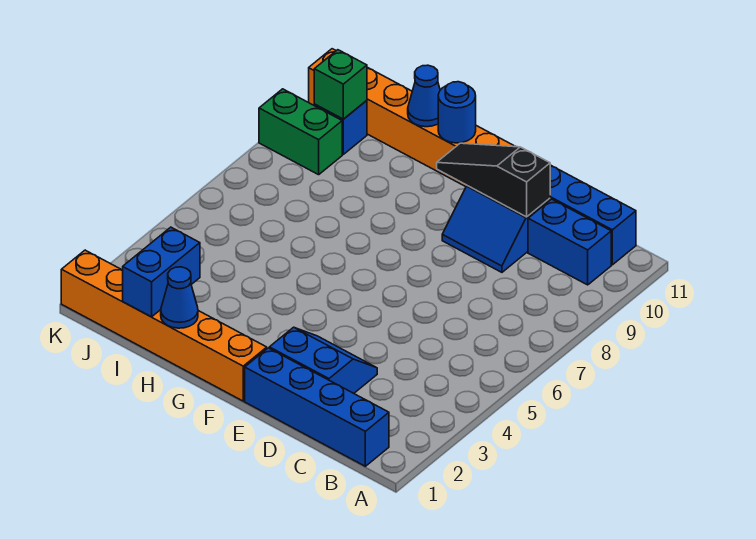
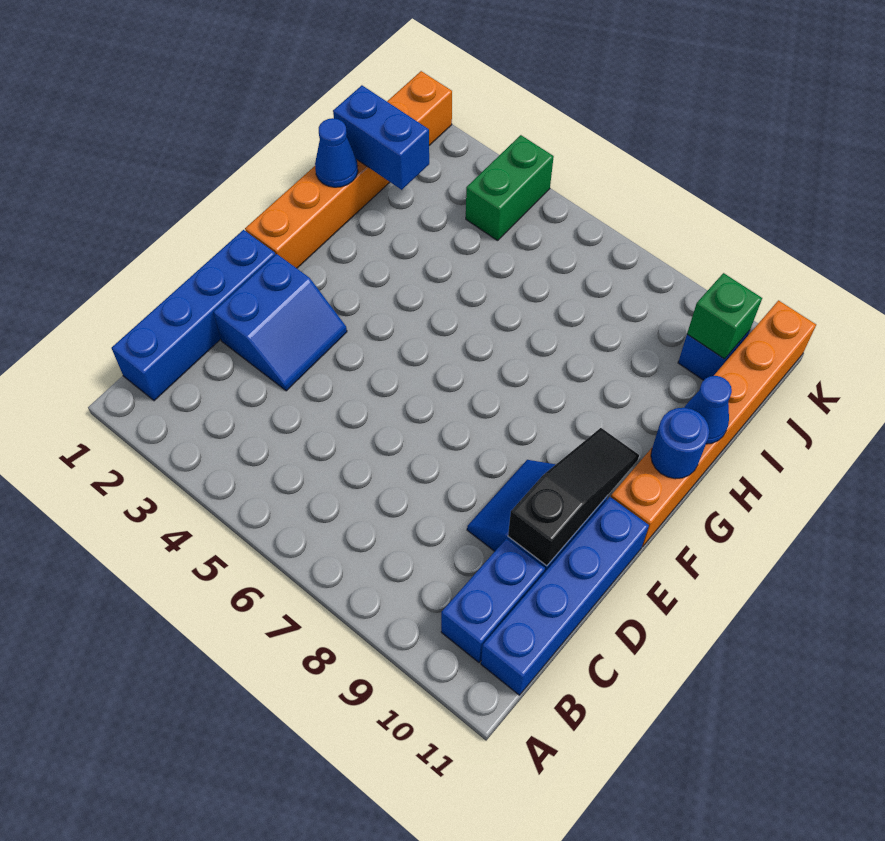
green brick J9:K9 level 1 -> green brick J4:K4 level 1

